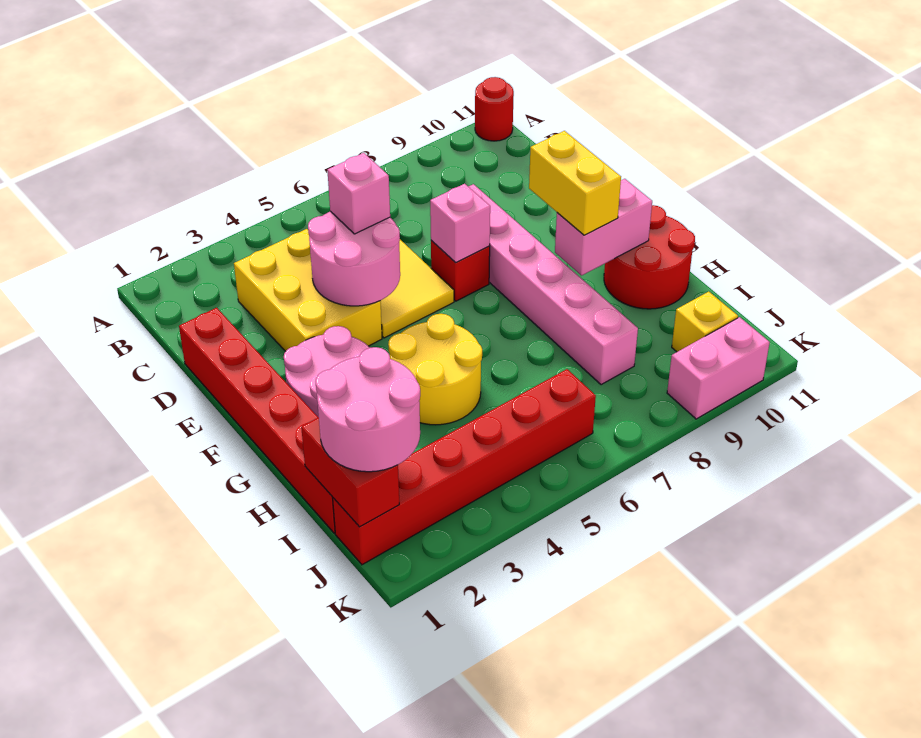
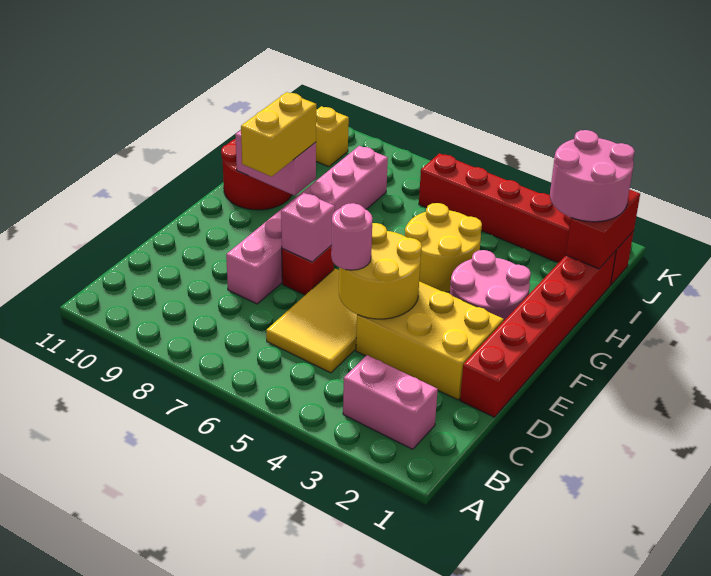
red round brick A11 level 1 -> none
yellow brick C3:E4 level 1 -> yellow brick D2:E4 level 1
pink round brick D4:E5 level 2 -> yellow round brick D4:E5 level 2
pink brick D5 level 3 -> pink round brick D5 level 3
pink brick K9:K10 level 1 -> pink brick B2:B3 level 1

